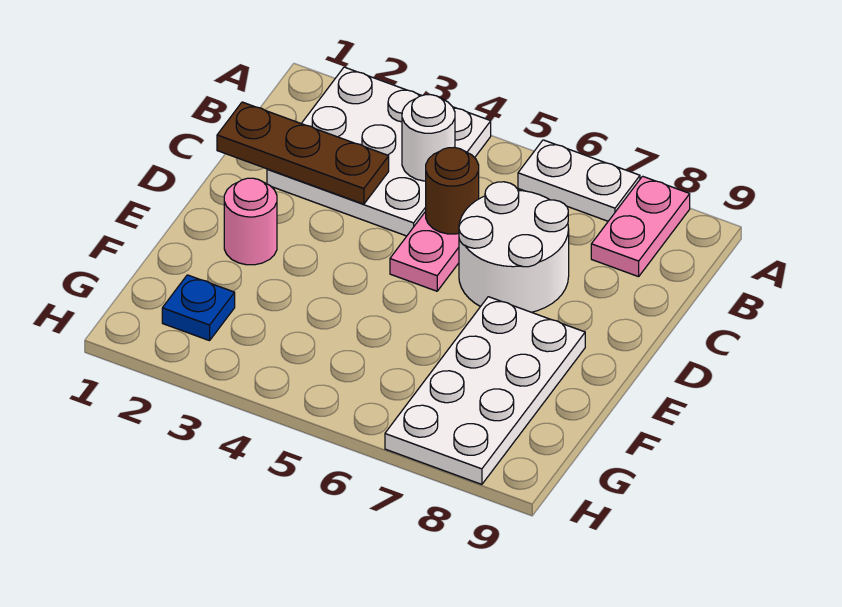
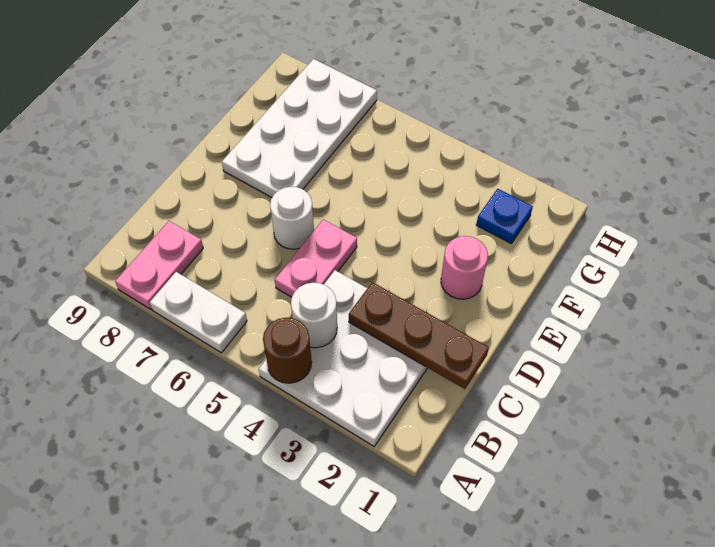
brown round brick C5 level 2 -> brown round brick A4 level 2
white round brick C6:D7 level 1 -> white round brick D6 level 1

